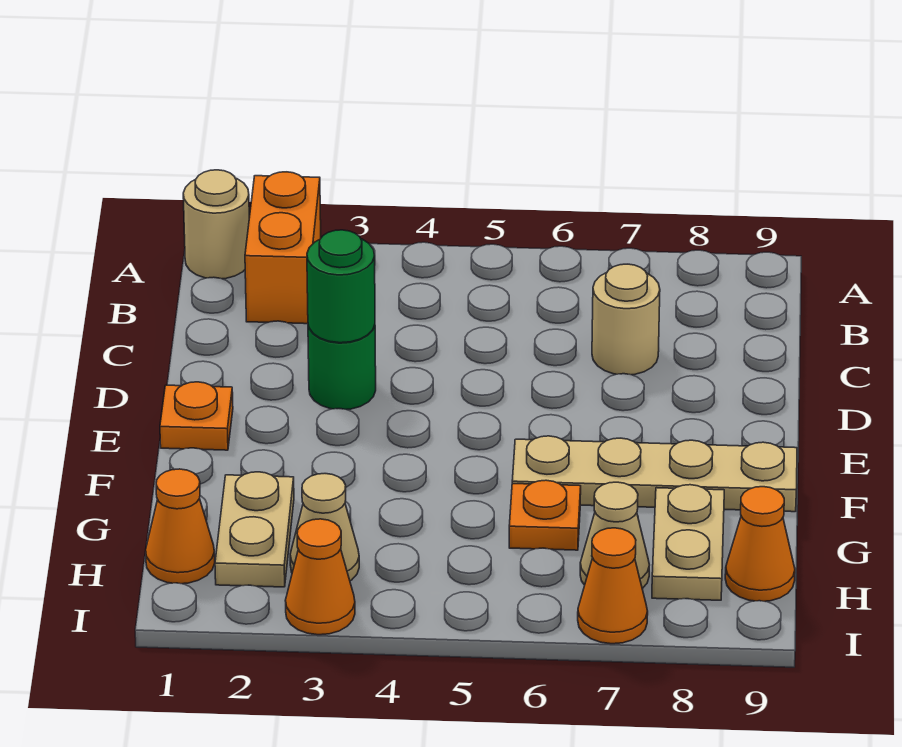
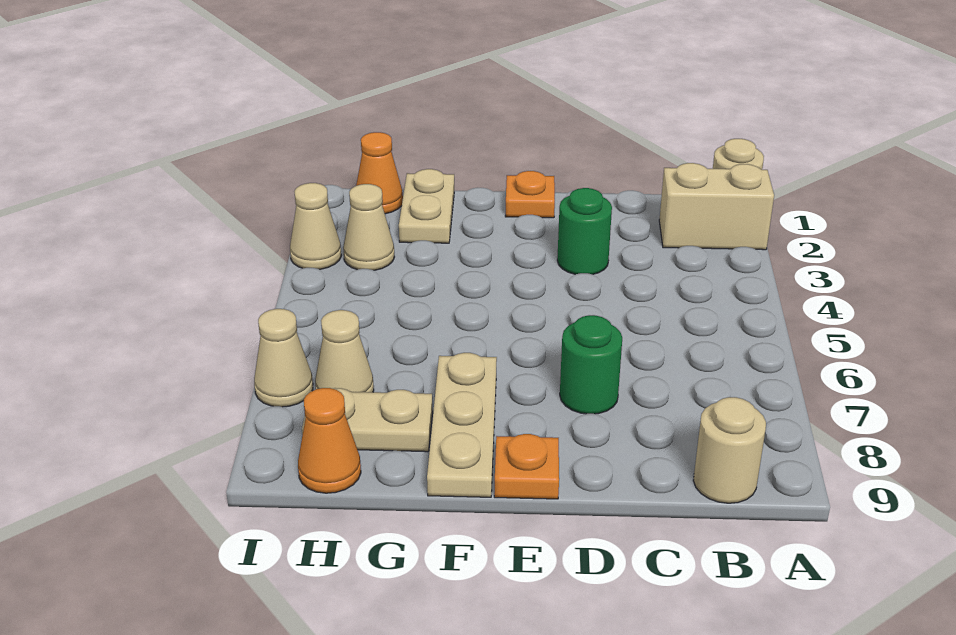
orange brick A2:B2 level 1 -> tan brick A2:B2 level 1
tan round brick C7 level 1 -> tan round brick B9 level 1
green round brick D3 level 2 -> green round brick D7 level 1
tan plate F6:F9 level 1 -> tan plate F7:F9 level 1
tan plate G2:H2 level 1 -> tan plate G1:G2 level 1
orange plate G6 level 1 -> orange plate E9 level 1
orange cone I3 level 1 -> tan cone I3 level 1
orange cone I7 level 1 -> tan cone I7 level 1

